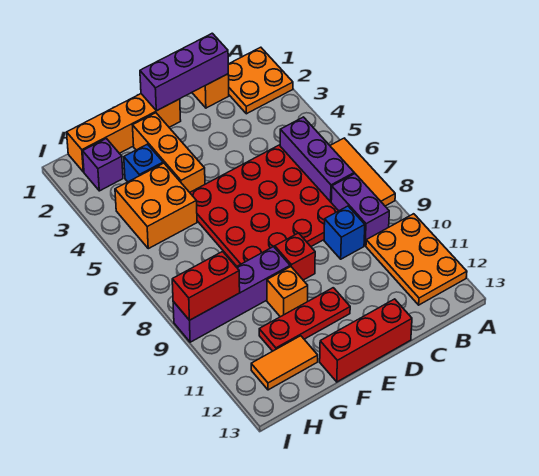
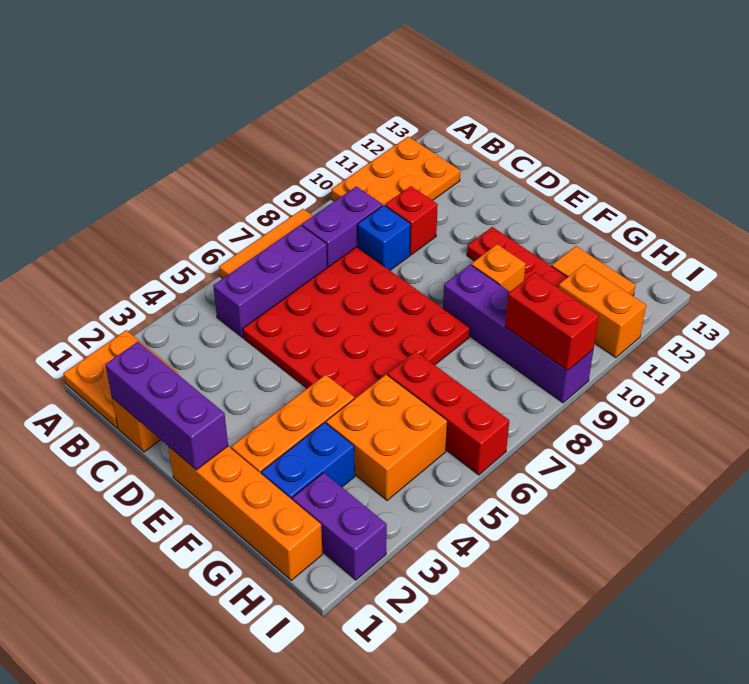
red brick D13:F13 level 1 -> red brick G6:I6 level 1
red brick E9 level 1 -> red brick C10 level 1
blue brick G3 level 1 -> blue brick G2:G3 level 1
purple brick H2 level 1 -> purple brick H2:I2 level 1
none -> orange brick H11:I11 level 1

